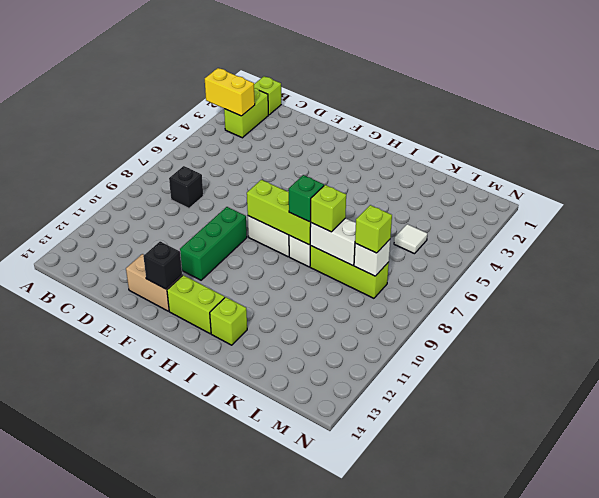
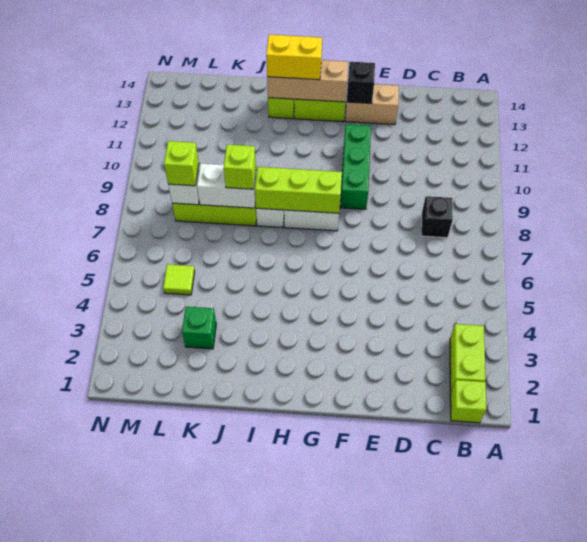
yellow brick A3:B3 level 2 -> yellow brick H13:I13 level 3
none -> tan brick G13:I13 level 2
green brick I8 level 3 -> green brick K3 level 1
white tile L5 level 1 -> lime tile L5 level 1

